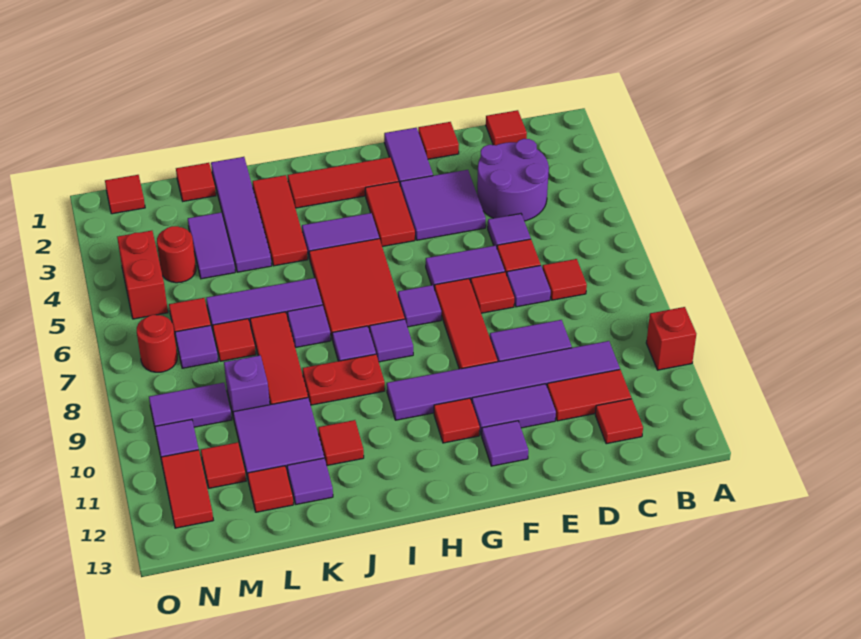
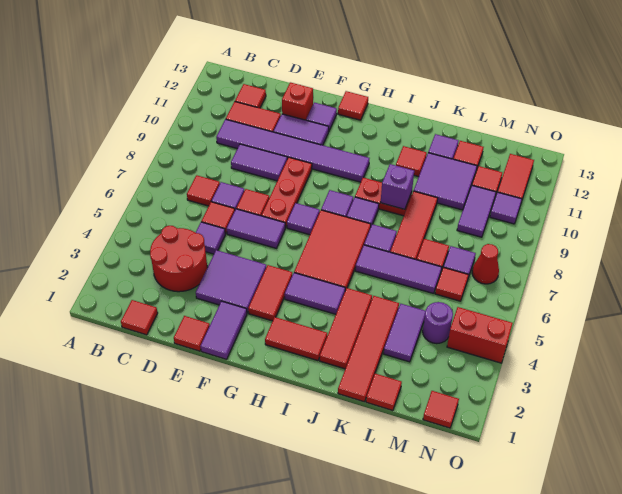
red brick A10 level 1 -> red brick E12 level 1
purple round brick C3:D4 level 1 -> red round brick C3:D4 level 1
red tile F7:F9 level 1 -> red plate F7:F9 level 1
red tile G2:I2 level 1 -> red tile H2:I2 level 1
red tile G11 level 1 -> red tile G13 level 1
purple tile K1:K4 level 1 -> red tile K1:K4 level 1
purple brick L9 level 1 -> purple brick J9 level 2
red round brick M4 level 1 -> purple round brick M4 level 1
purple tile M9:N9 level 1 -> purple tile M9:M10 level 1
red brick N4:N5 level 1 -> red brick N4:O4 level 1
red round brick N7 level 1 -> red cone N7 level 1

